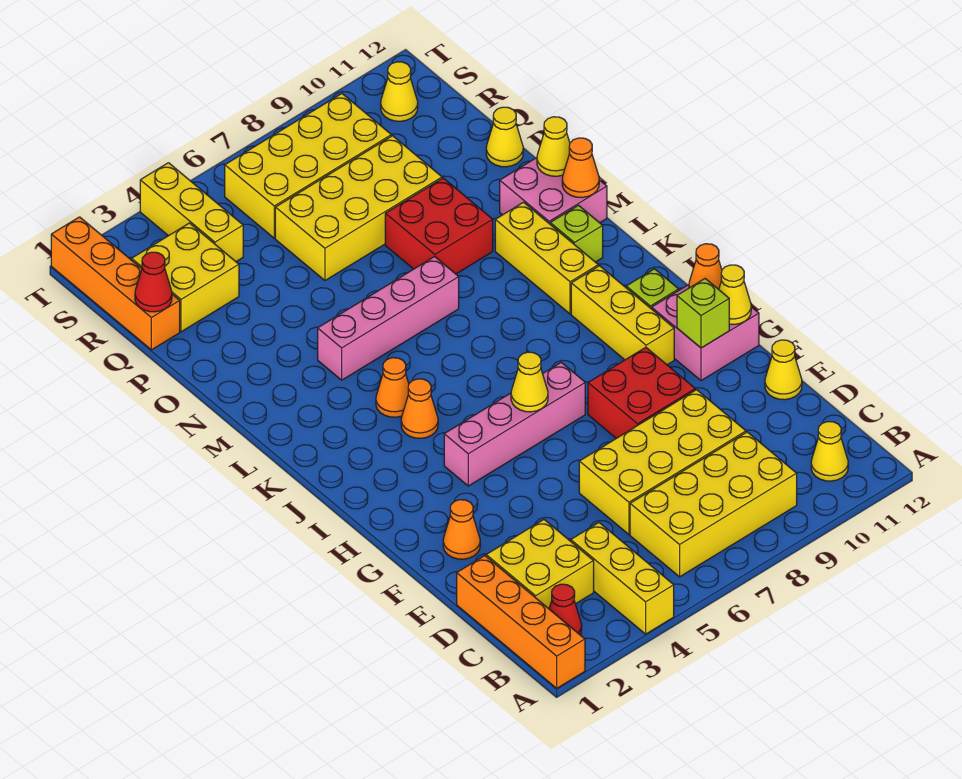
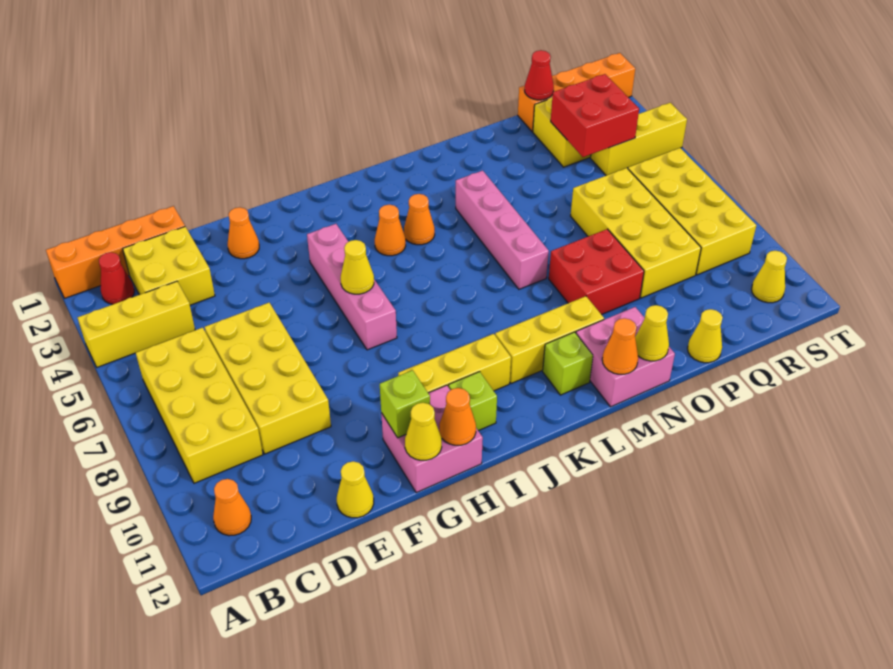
yellow cone B11 level 1 -> orange cone B11 level 1
red brick F8:G9 level 1 -> red brick Q3:R4 level 2

